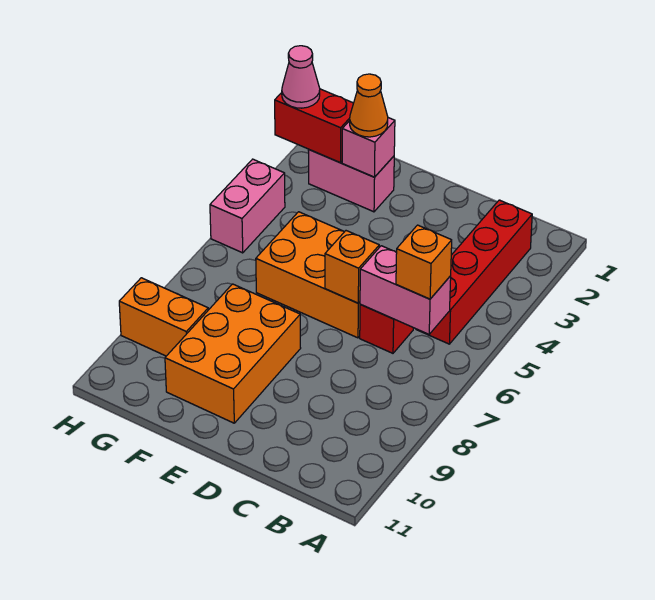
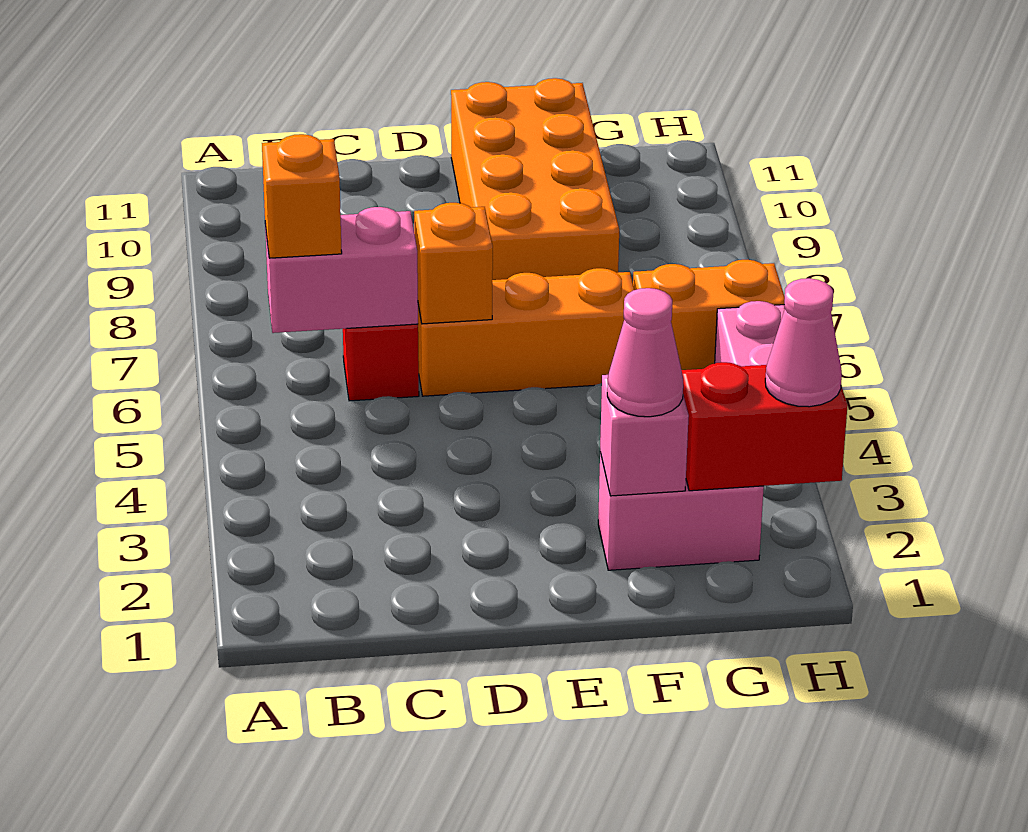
red brick B2:B5 level 1 -> none
orange brick D5:F6 level 1 -> orange brick D6:F6 level 1
orange brick E8:F10 level 1 -> orange brick E8:F11 level 1
orange cone F2 level 3 -> pink cone F2 level 3
orange brick G9:H9 level 1 -> orange brick G6:H6 level 1

